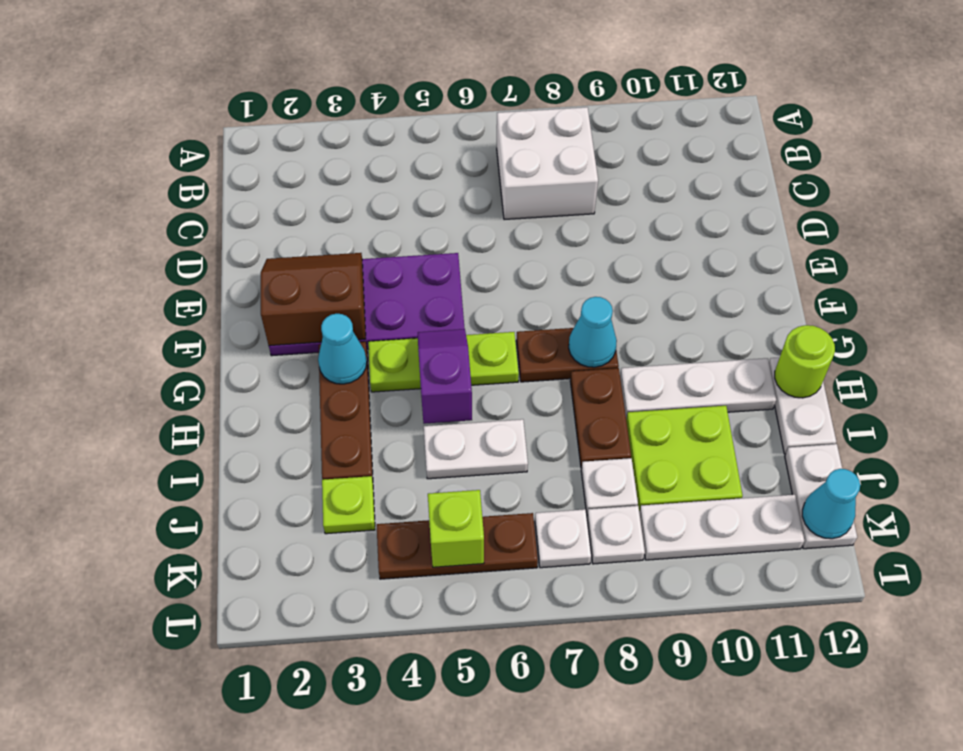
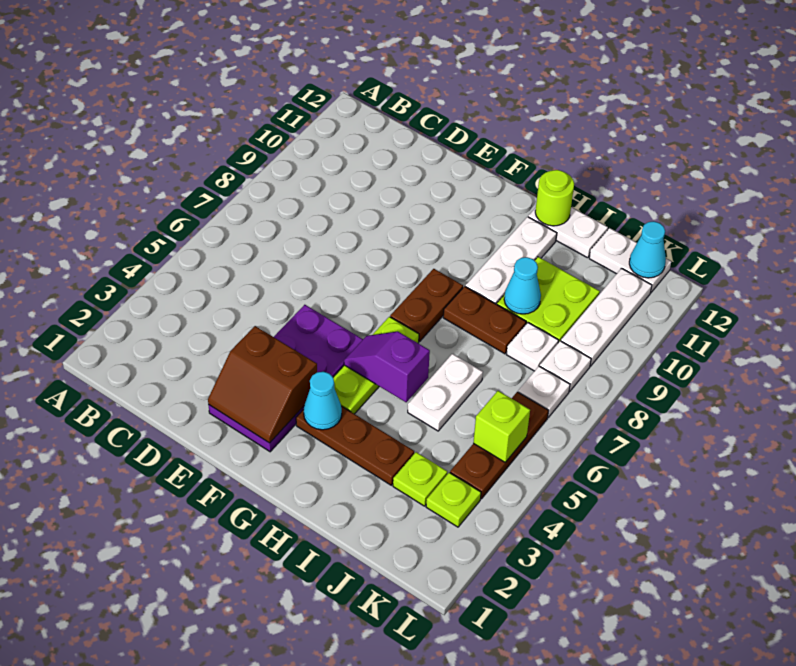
white brick B7:C8 level 1 -> none
brown slope E2:F3 level 2 top F -> brown slope E2:F3 level 2 top 3
cyan cone G8 level 2 -> cyan cone I9 level 2
none -> lime plate K3 level 1

